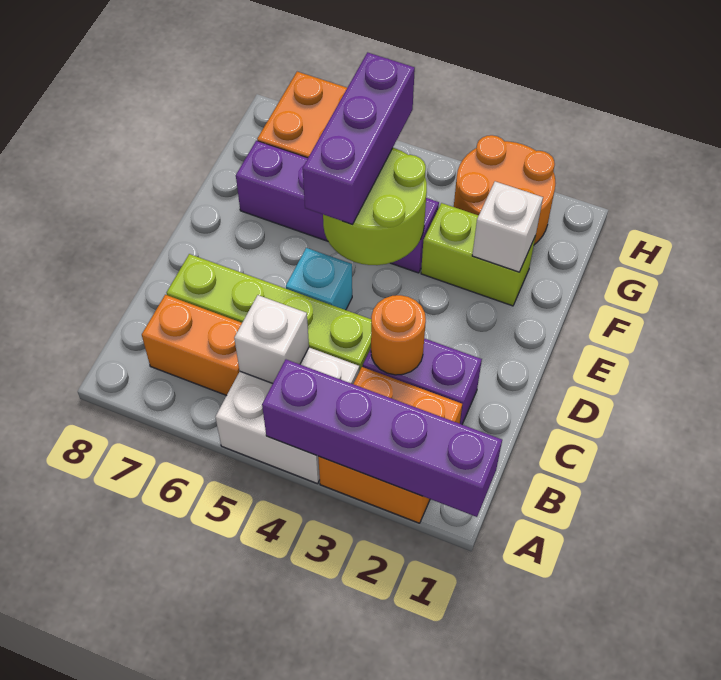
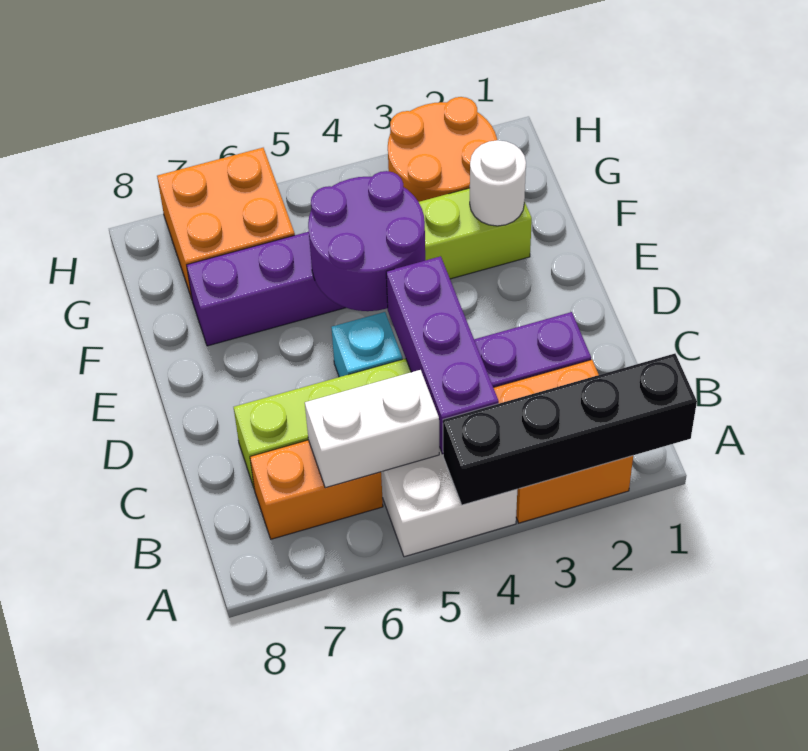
purple brick A1:A4 level 2 -> black brick A1:A4 level 2
white brick B5 level 2 -> white brick B5:B6 level 2
orange round brick C3 level 2 -> none
lime round brick E4:F5 level 2 -> purple round brick E4:F5 level 2
purple brick E5:G5 level 3 -> purple brick B4:D4 level 2
white brick F2 level 2 -> white round brick F2 level 2

